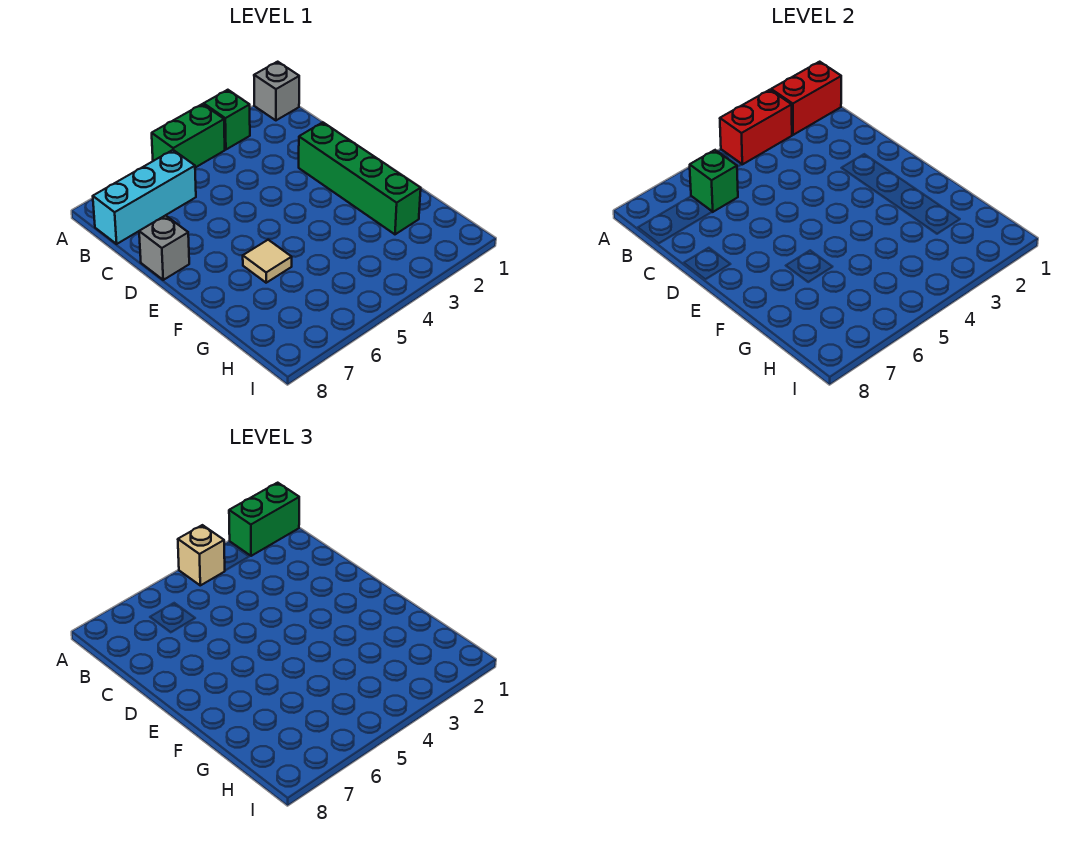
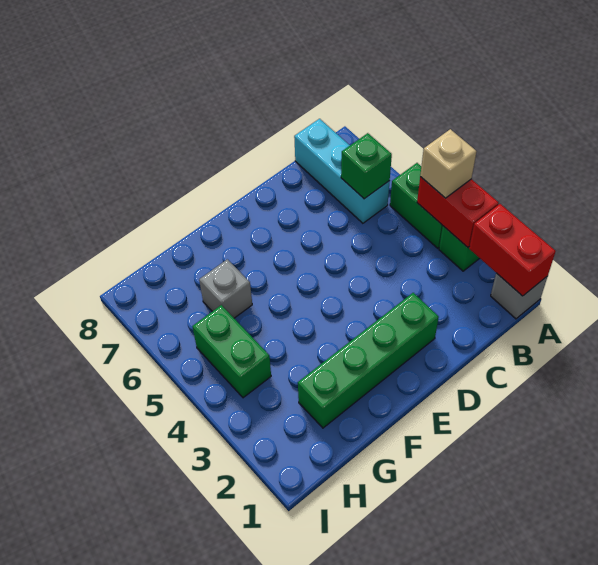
green brick A1:A2 level 3 -> green brick H4:H5 level 1
grey brick D8 level 1 -> grey brick G6 level 1
tan tile F6 level 1 -> none

